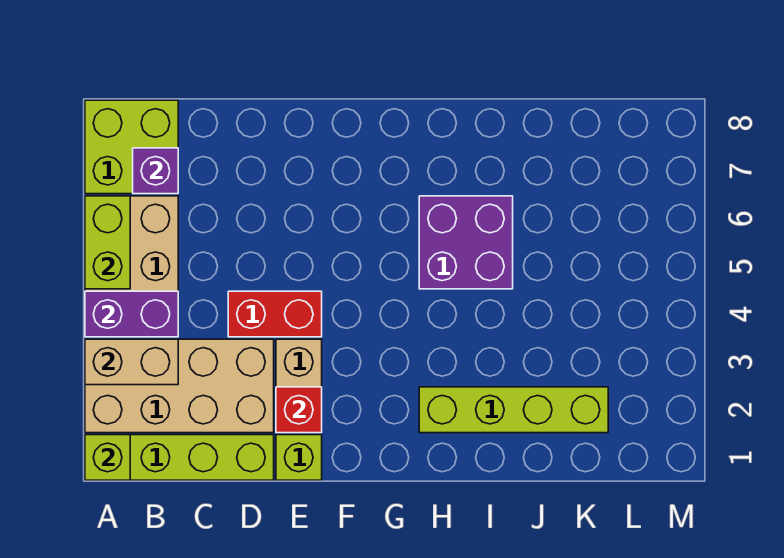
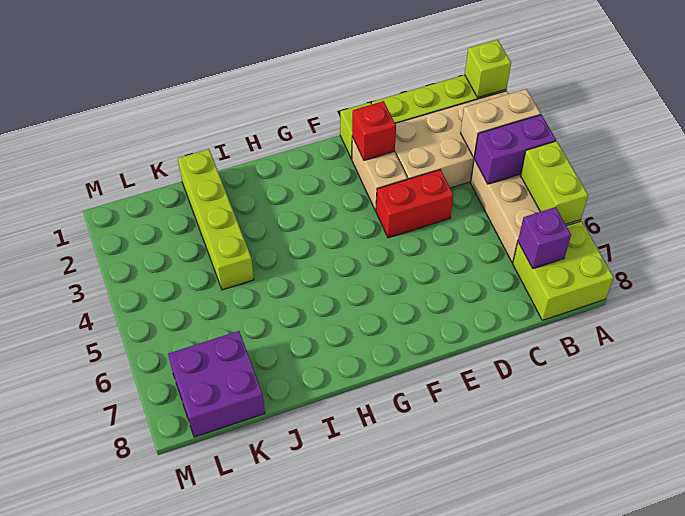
lime brick H2:K2 level 1 -> lime brick J1:J4 level 1
purple brick H5:I6 level 1 -> purple brick K7:L8 level 1

